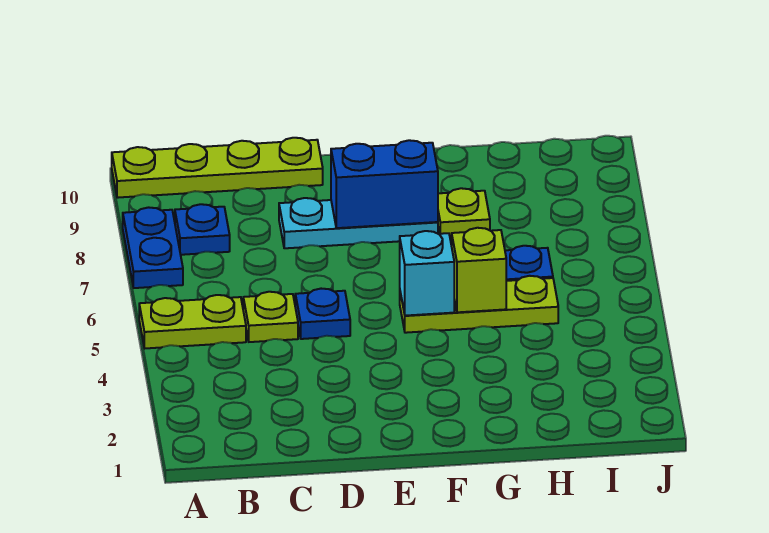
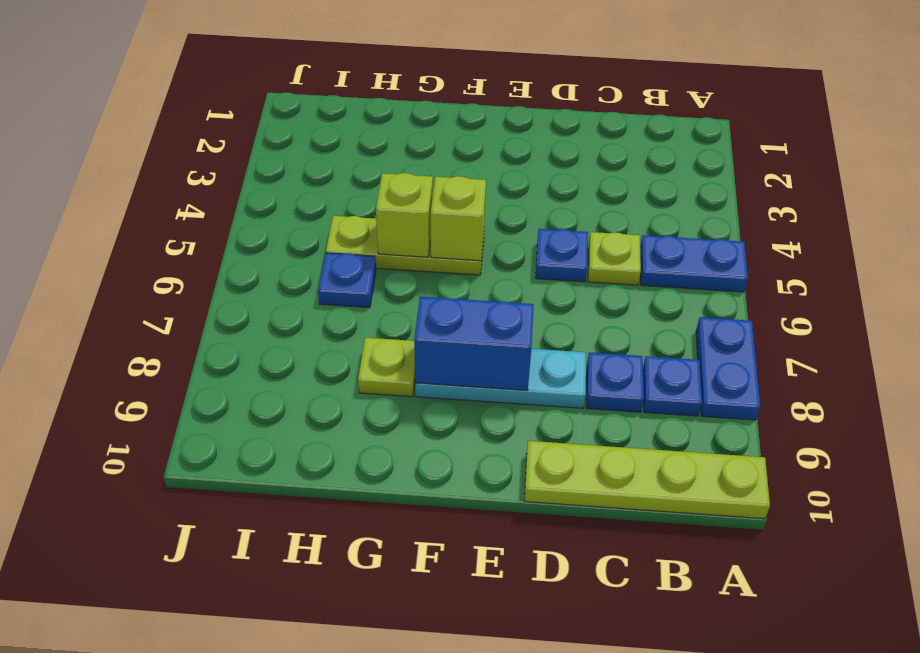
lime plate A5:B5 level 1 -> blue plate A5:B5 level 1
none -> blue plate C8 level 1
cyan brick F5 level 2 -> lime brick F5 level 2

